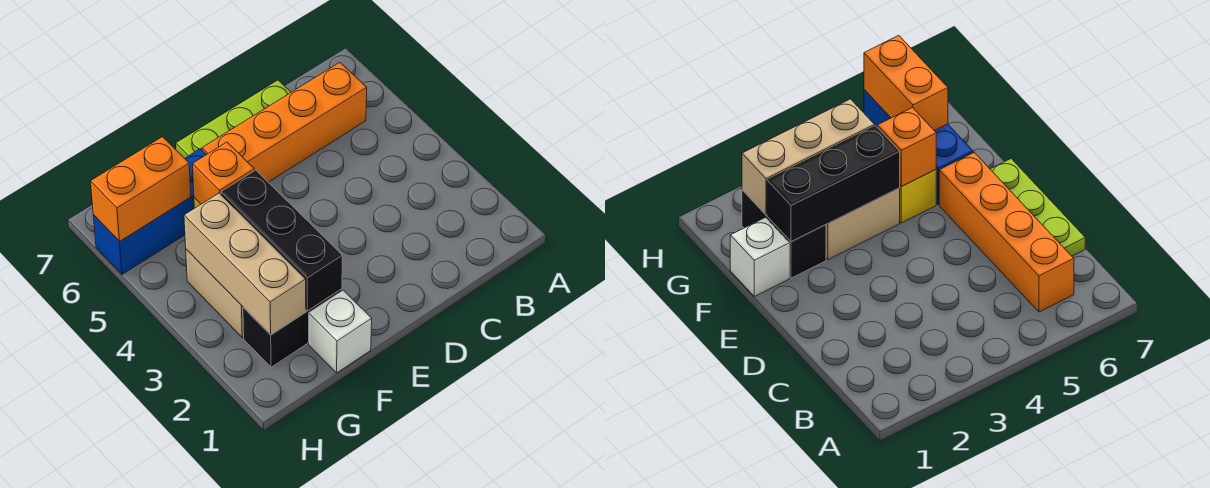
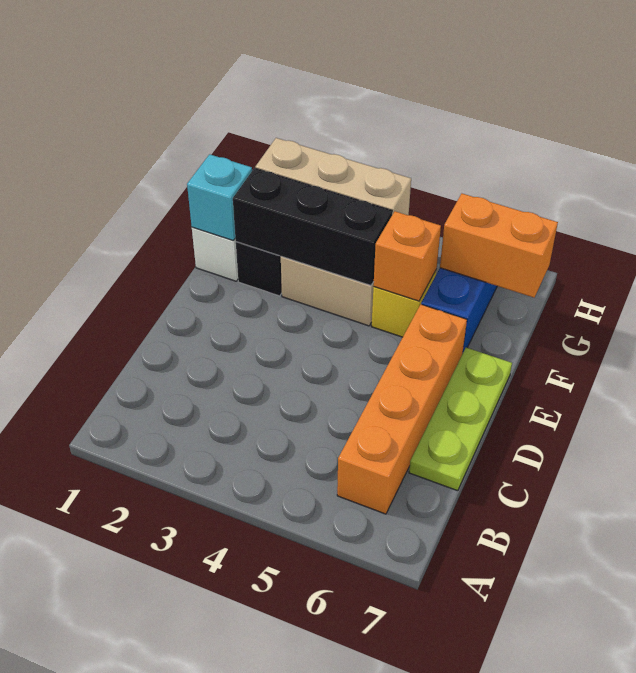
none -> cyan brick F1 level 2
orange brick G6:H6 level 2 -> orange brick G6:G7 level 2

